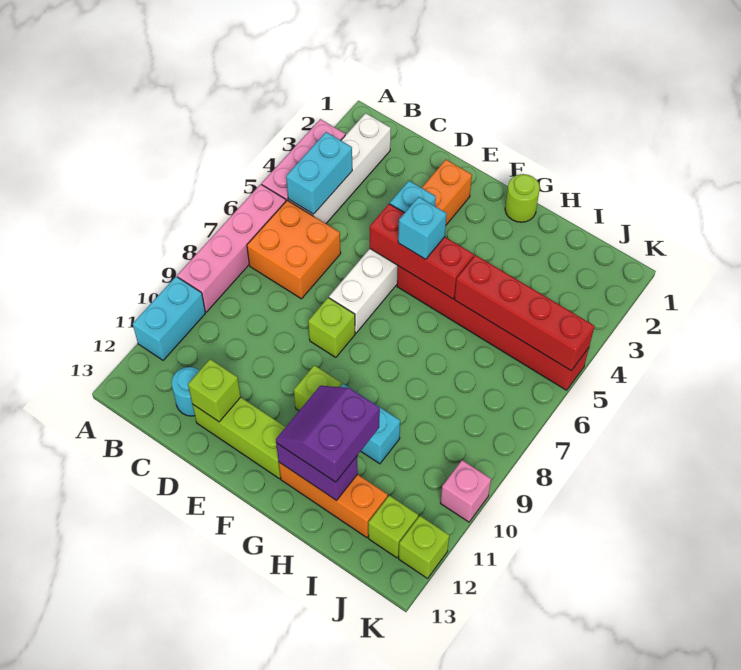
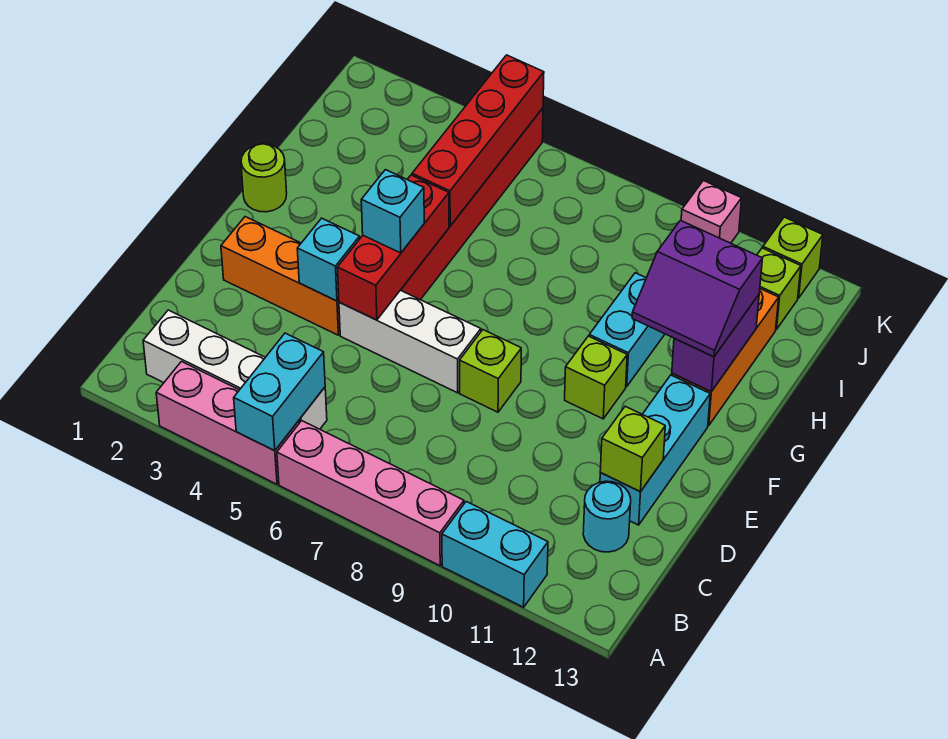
cyan brick B4:B5 level 2 -> cyan brick A5:B5 level 2
orange brick B6:C7 level 1 -> none
lime brick D12:F12 level 1 -> cyan brick D12:F12 level 1

